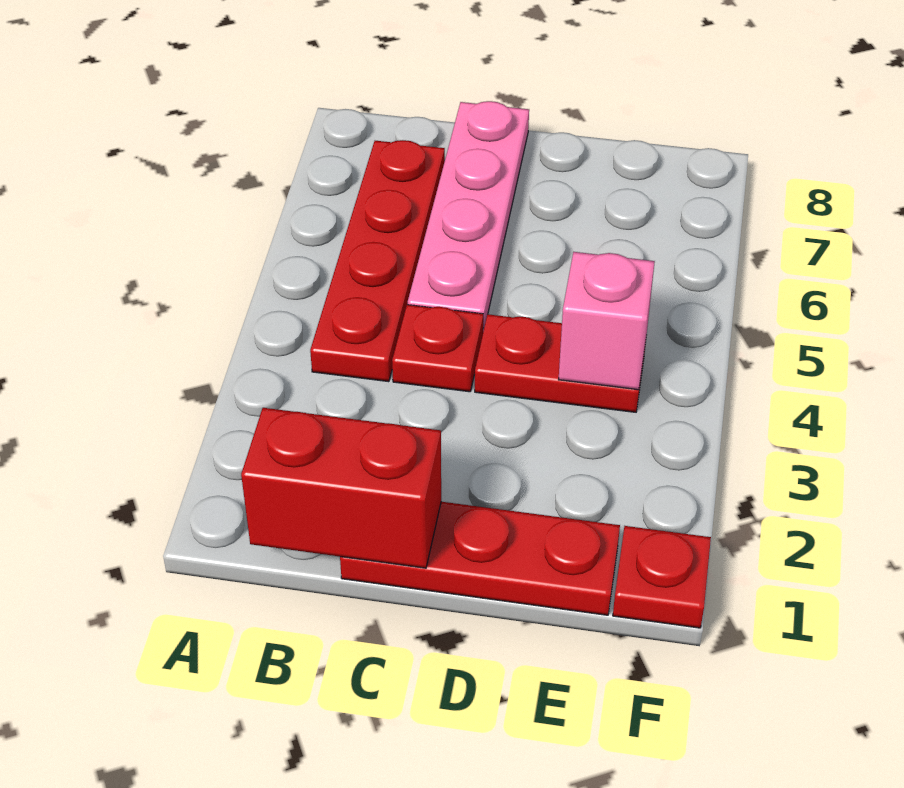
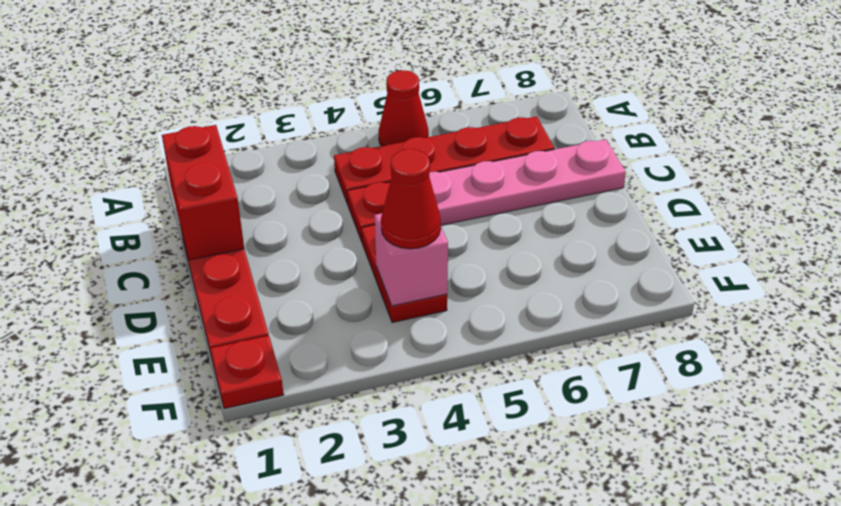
none -> red cone A5 level 1
none -> red cone E4 level 3

